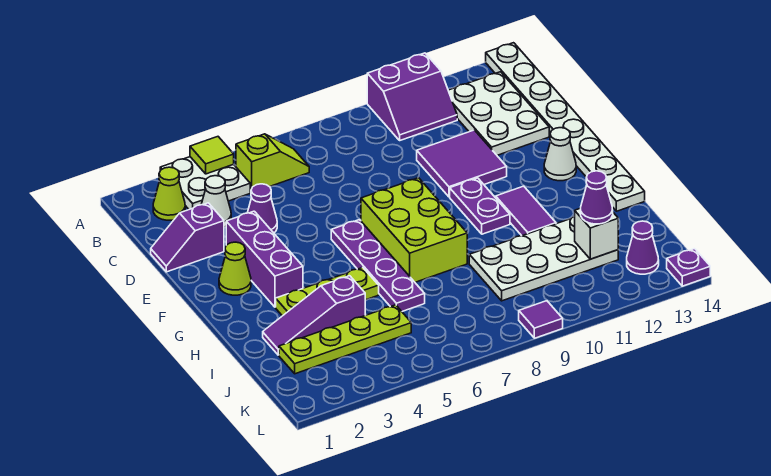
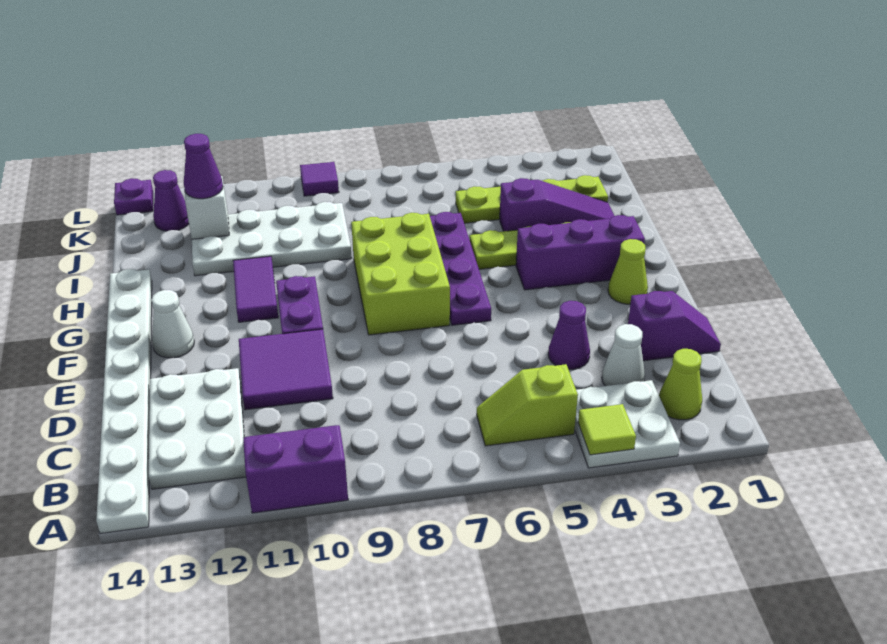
purple brick E3:G3 level 1 -> purple brick G2:G4 level 1

